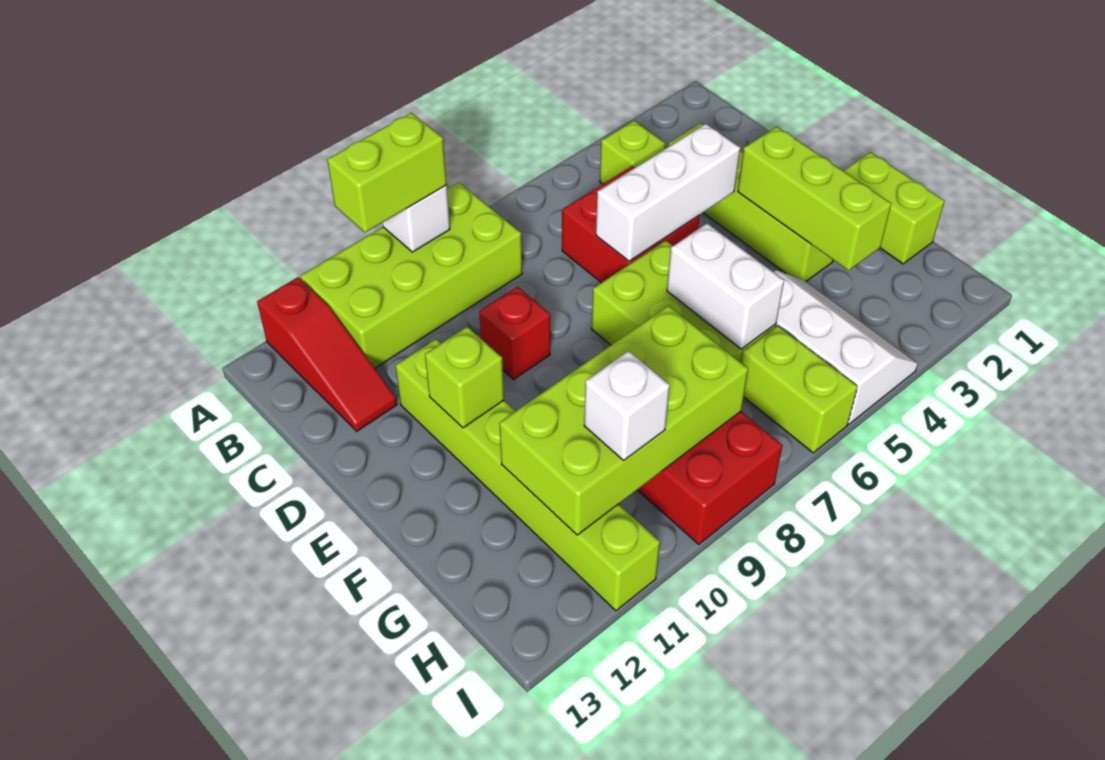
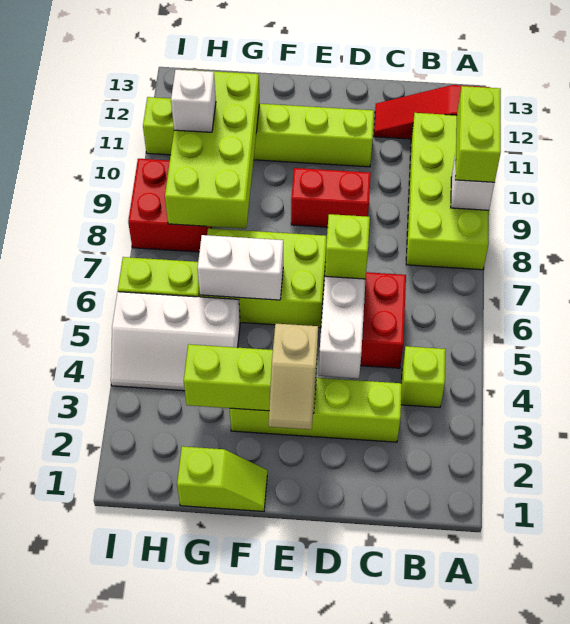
red brick D9 level 1 -> red brick D9:E9 level 1
none -> tan slope E2:E3 level 3 top 3
lime brick E11 level 2 -> lime brick D6 level 3
lime brick F1:G1 level 1 -> lime slope F1:G1 level 1 top G

